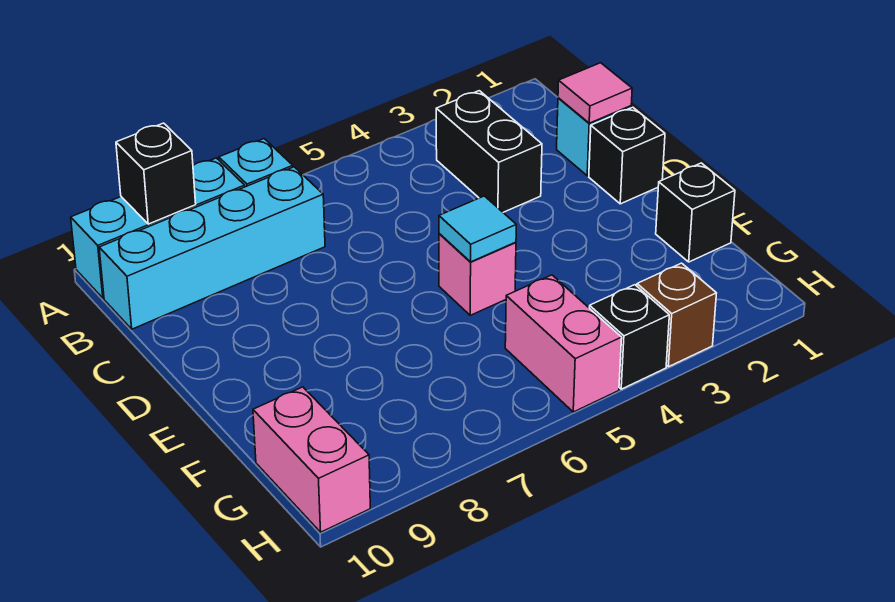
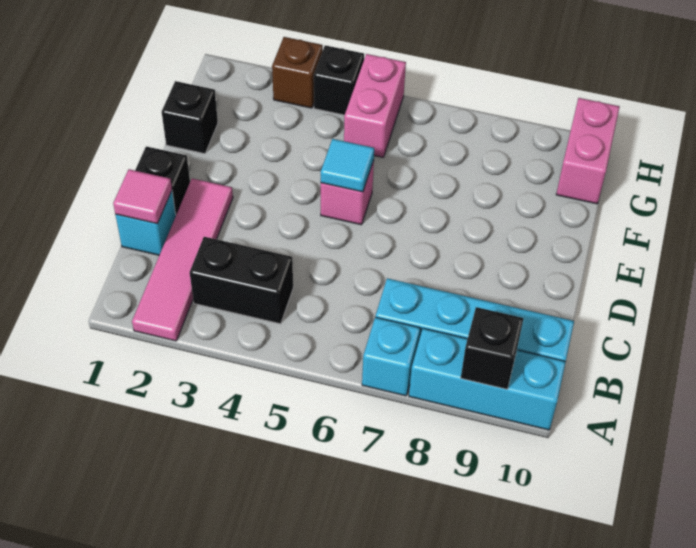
none -> pink tile A2:D2 level 1
black brick B3:C3 level 1 -> black brick B3:B4 level 1

